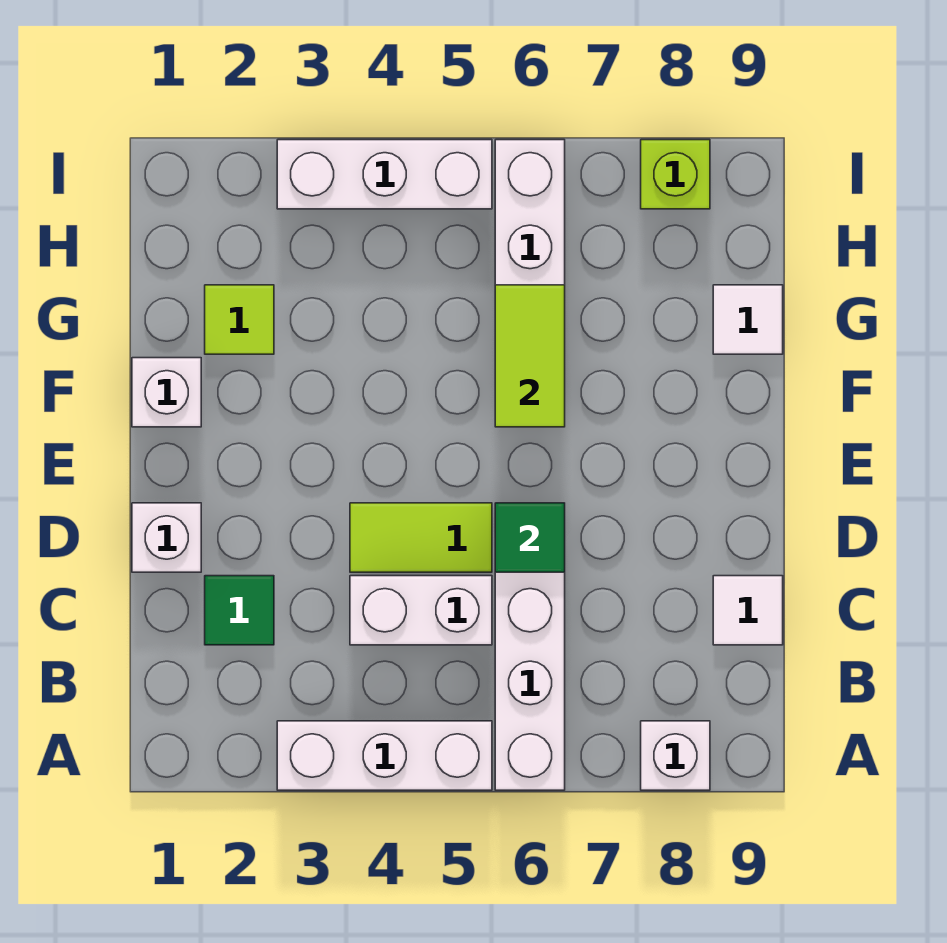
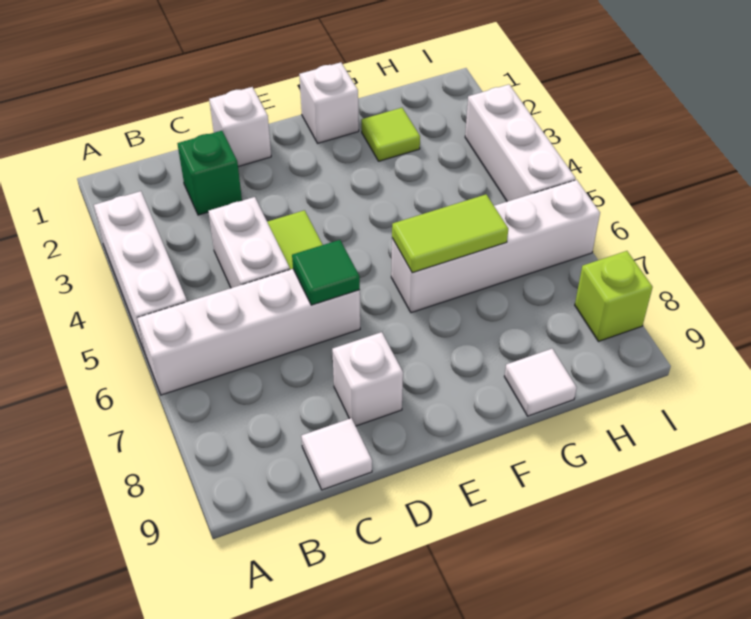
white brick A8 level 1 -> white brick D8 level 1
green tile C2 level 1 -> green brick C2 level 1

